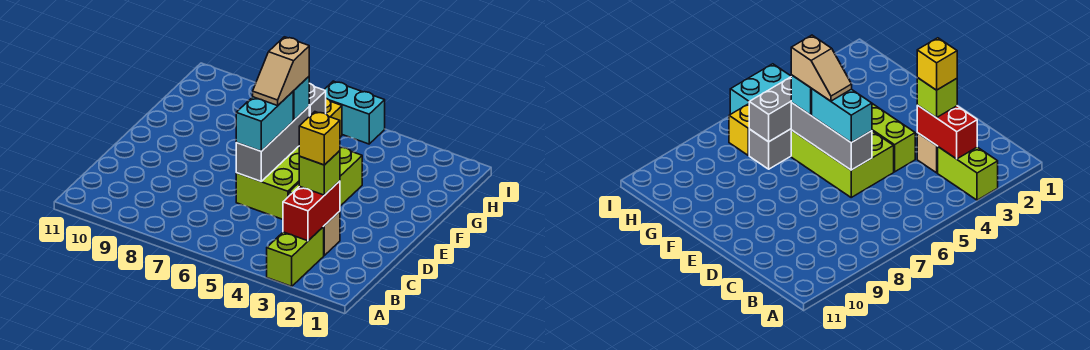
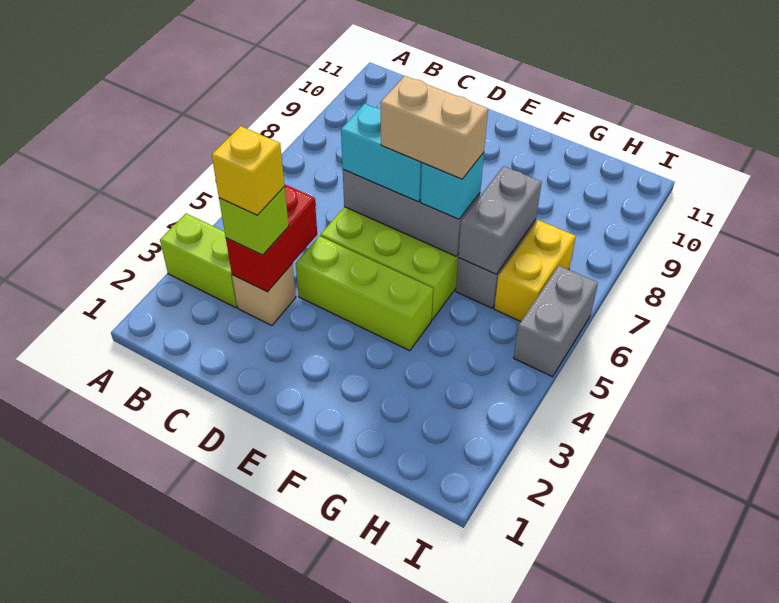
red brick B3:C3 level 2 -> red brick C3:C4 level 2
tan slope E6:F6 level 4 top F -> tan brick E6:F6 level 4
cyan brick I5:I6 level 1 -> grey brick I5:I6 level 1

